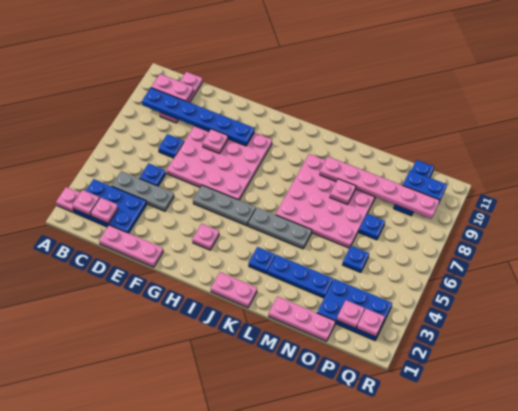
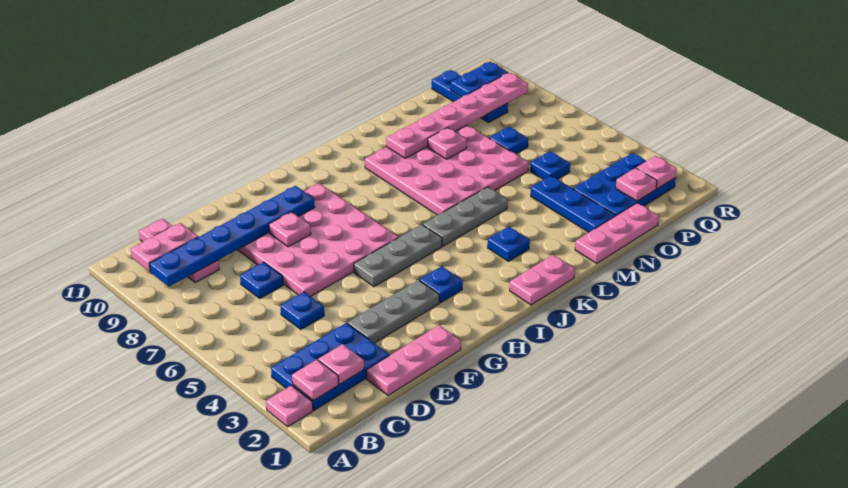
grey plate C4:E4 level 1 -> grey plate E3:G3 level 1
pink plate H3 level 1 -> blue plate H3 level 1
blue plate L3:N3 level 1 -> blue plate N2:N4 level 1

